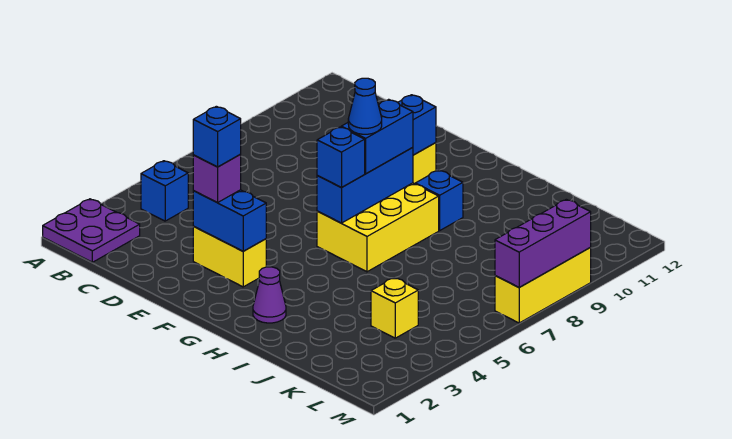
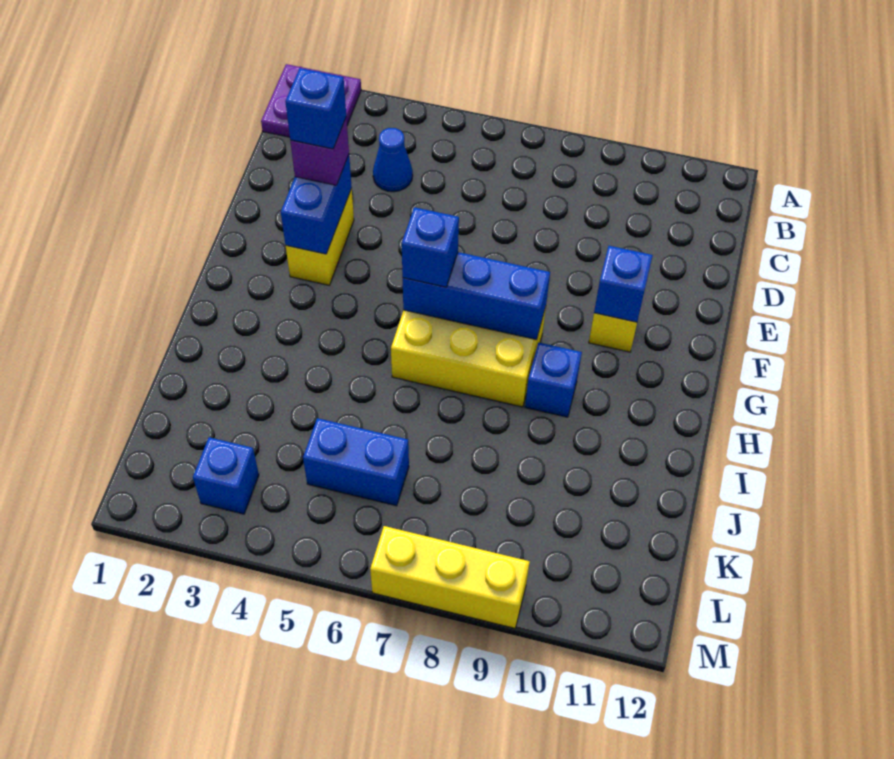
blue brick B4 level 1 -> blue brick L3 level 1
blue brick G7:G8 level 3 -> blue brick K5:K6 level 1
blue cone G7 level 4 -> blue cone C4 level 1
purple cone H2 level 1 -> none
yellow brick K4 level 1 -> none
purple brick M7:M9 level 2 -> none

